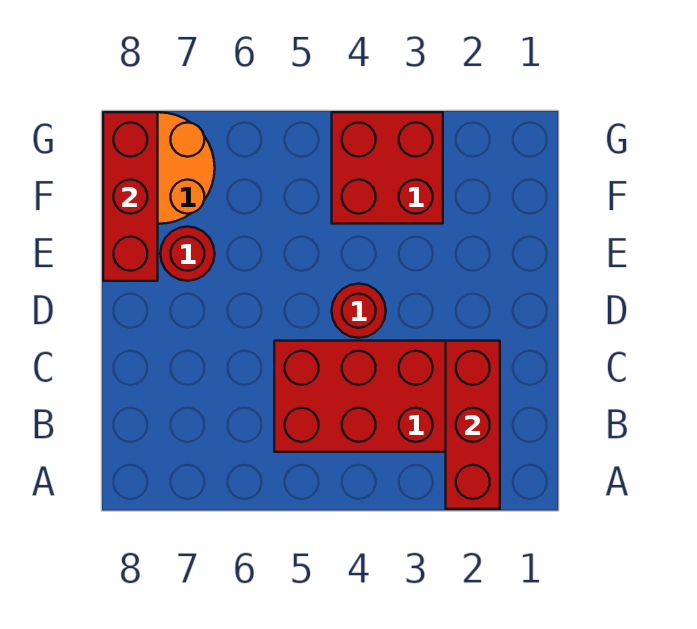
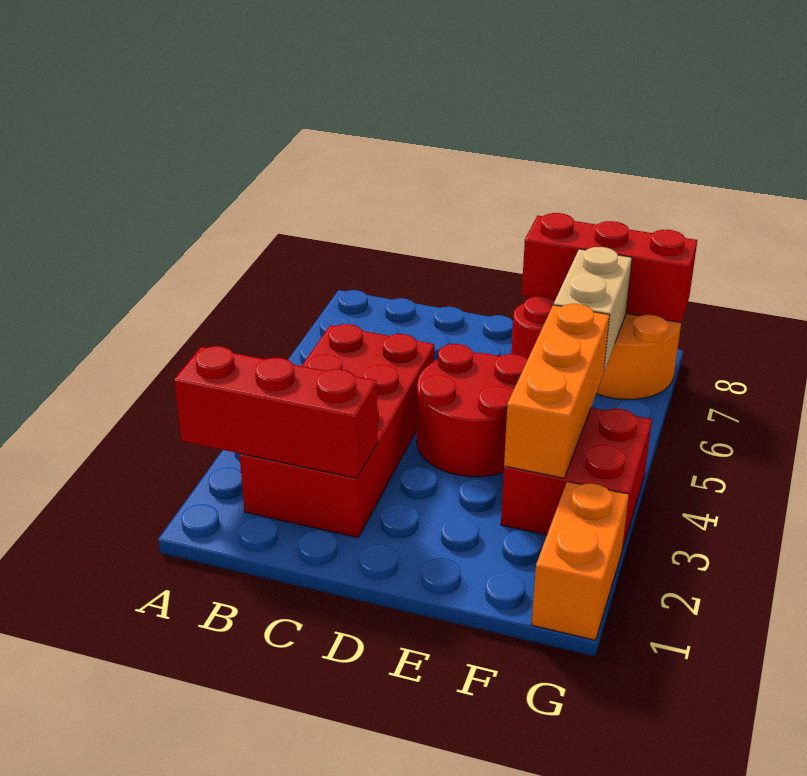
red round brick D4 level 1 -> red round brick D4:E5 level 1
none -> orange brick F3:F5 level 2
none -> tan brick F6:F7 level 2
none -> orange brick G1:G2 level 1

